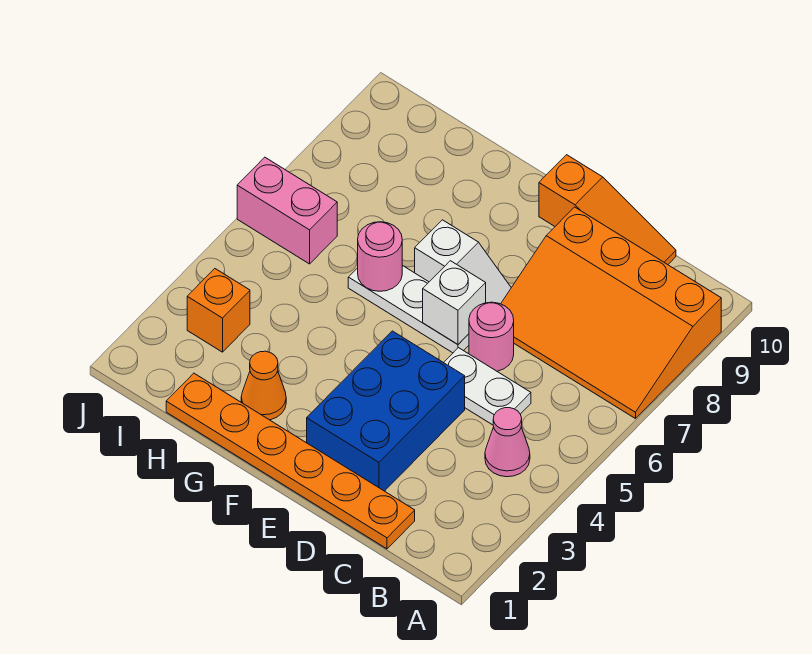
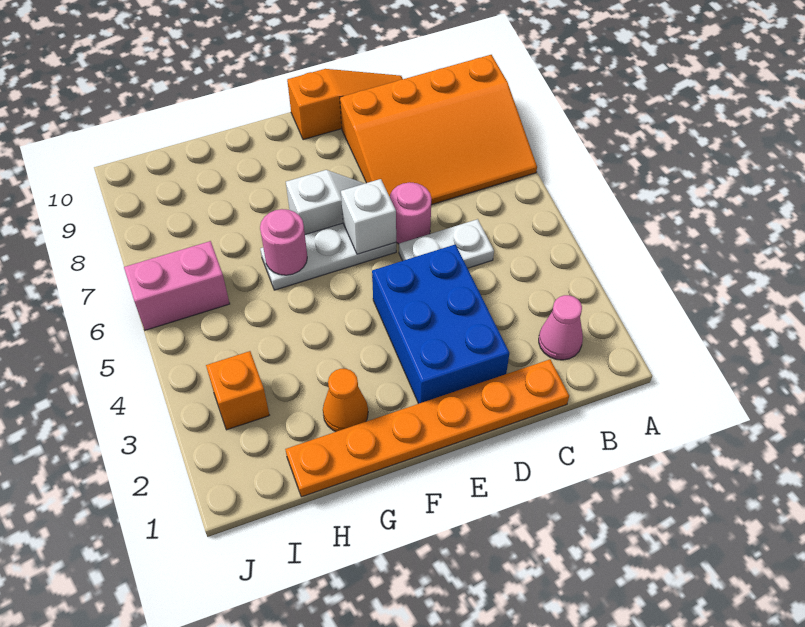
pink cone B4 level 1 -> pink cone B2 level 1

